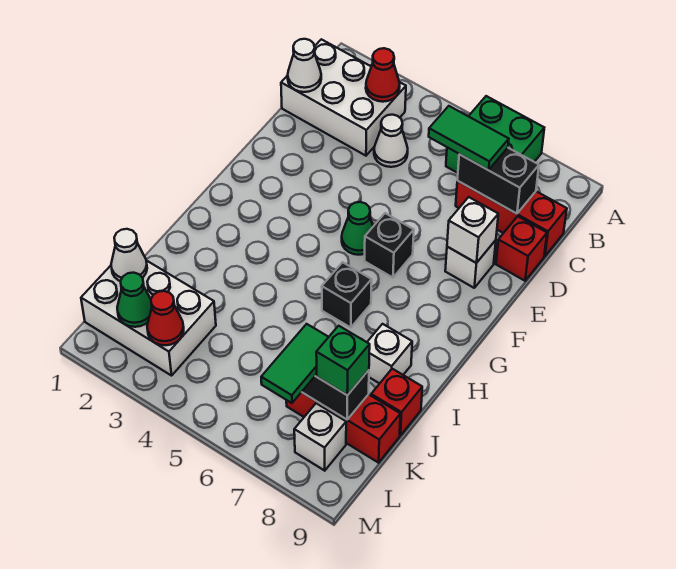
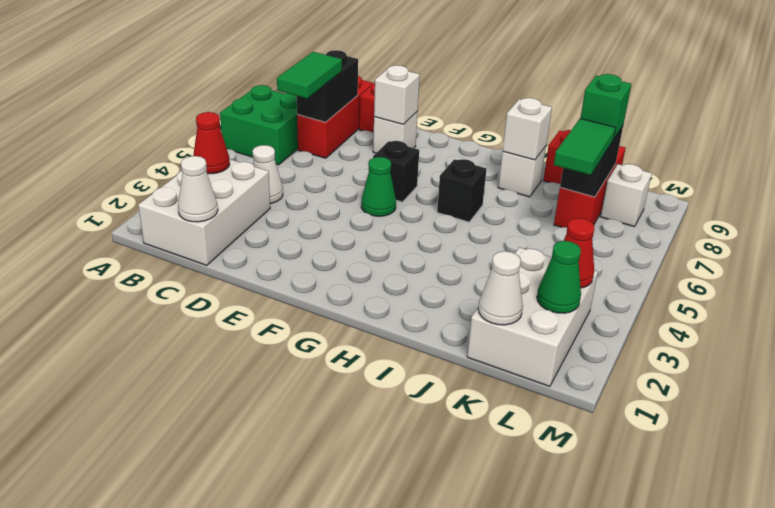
none -> white brick I8 level 2
green tile K7:L7 level 3 -> green tile K6:K7 level 3

